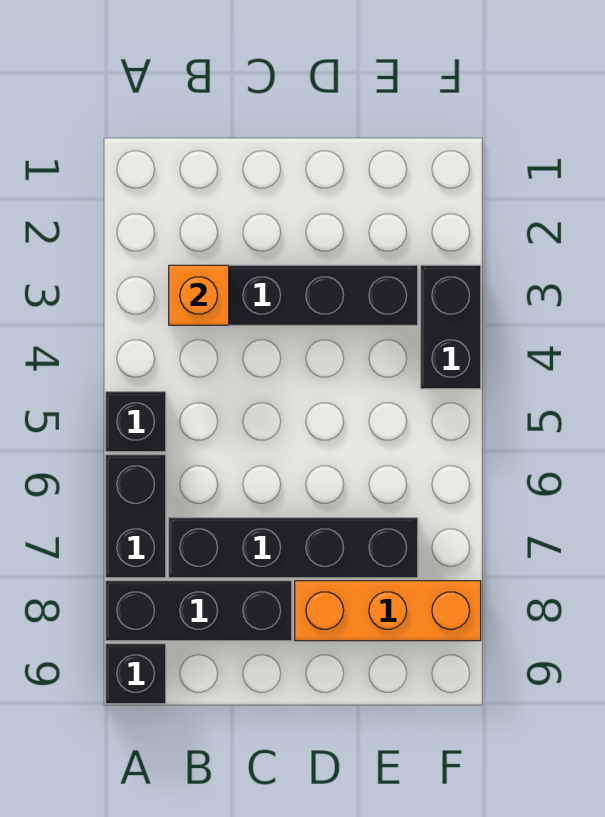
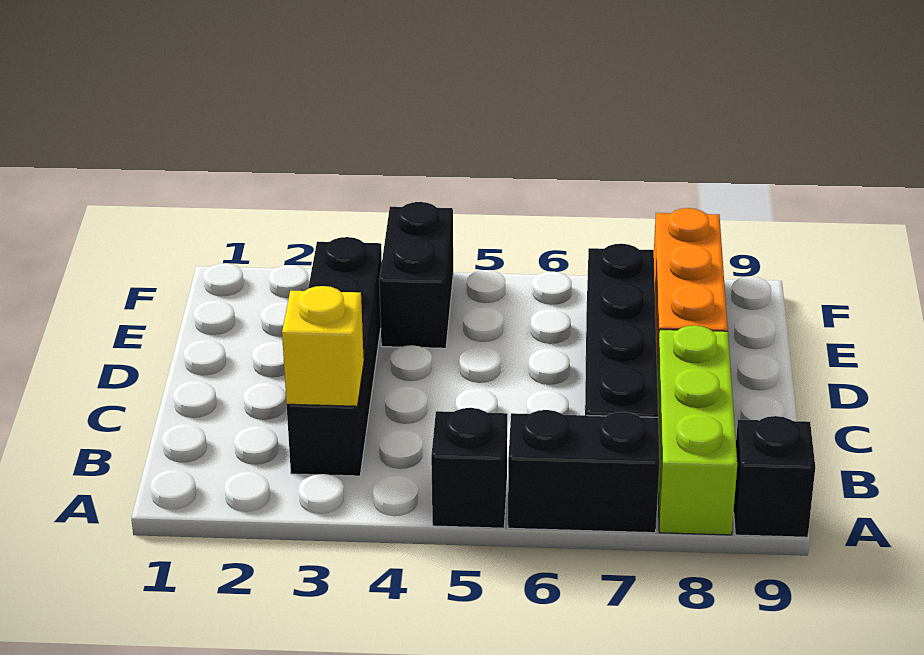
black brick A8:C8 level 1 -> lime brick A8:C8 level 1
orange brick B3 level 2 -> yellow brick B3 level 2
black brick F3:F4 level 1 -> black brick E4:F4 level 1

